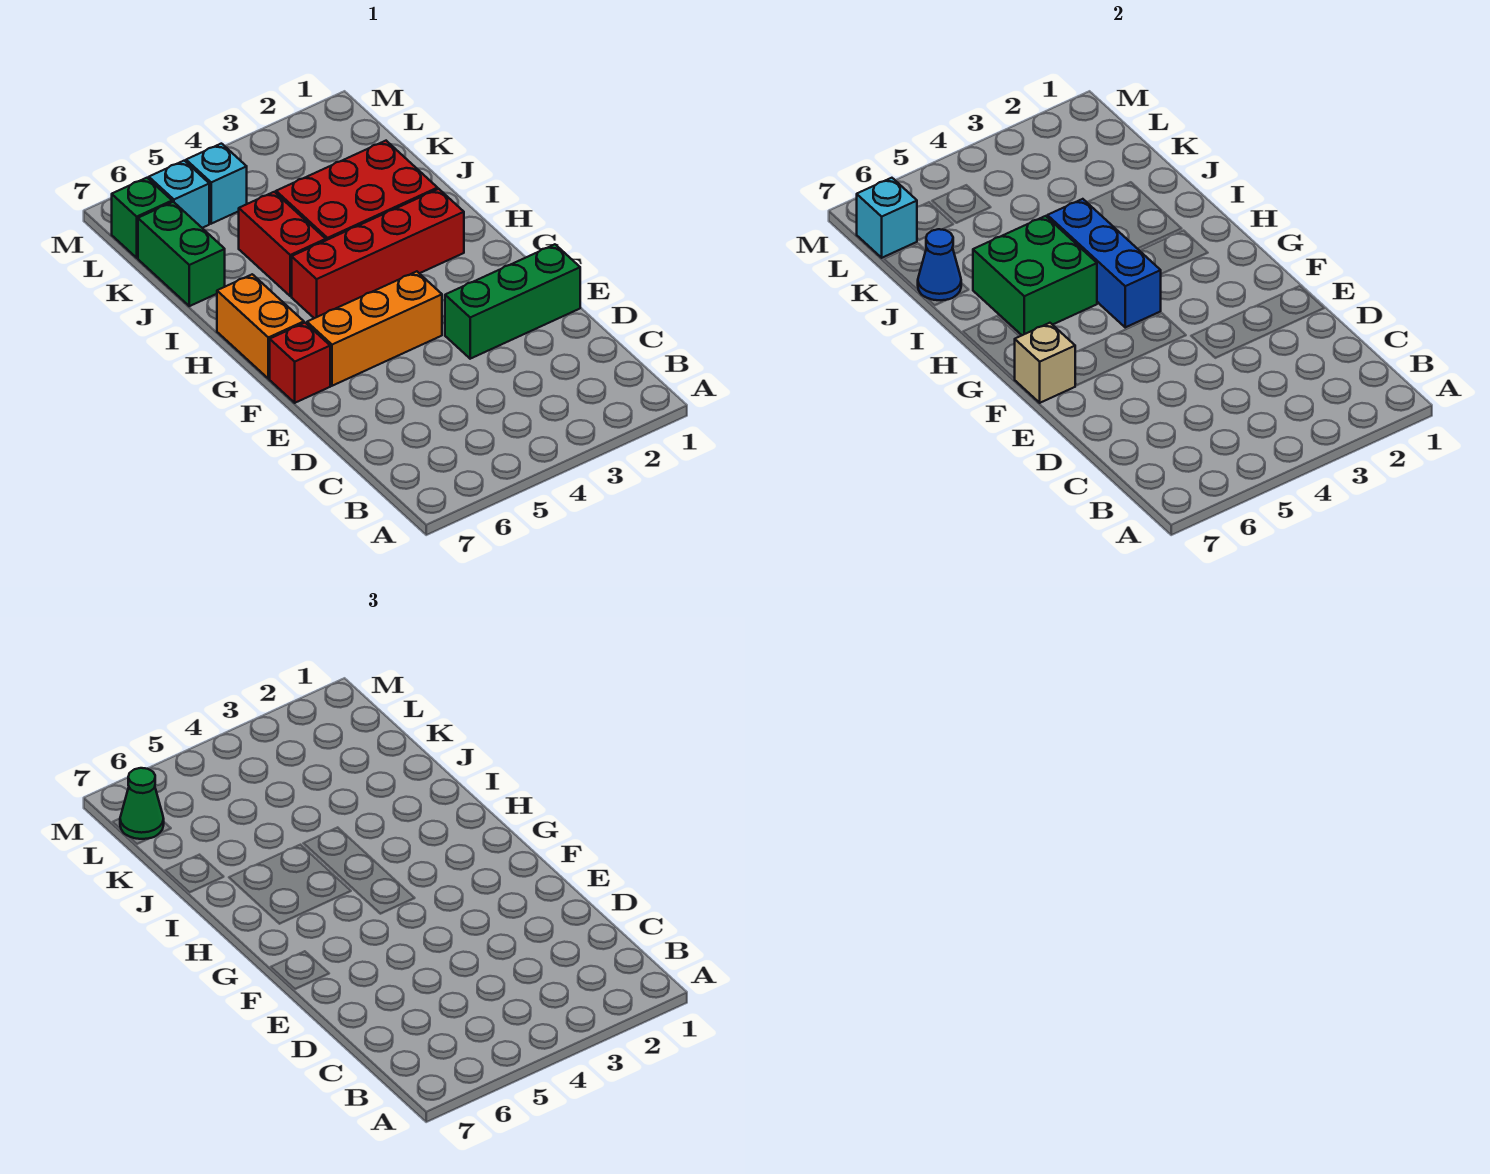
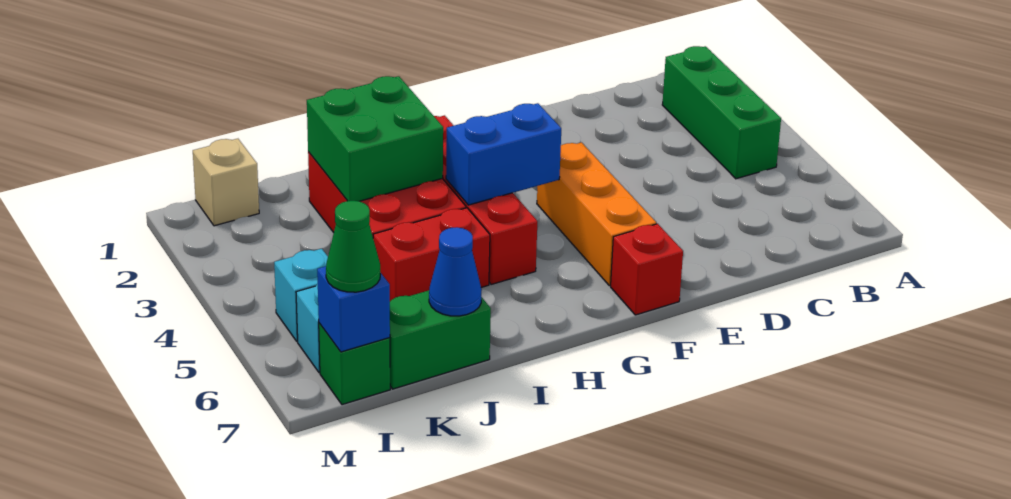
green brick E1:E3 level 1 -> green brick B2:B4 level 1
tan brick F7 level 2 -> tan brick L1 level 1
blue brick G4:I4 level 2 -> blue brick G4:H4 level 2
orange brick G7:H7 level 1 -> none
green brick H5:I6 level 2 -> green brick I2:J3 level 2
cyan brick L7 level 2 -> blue brick L7 level 2

